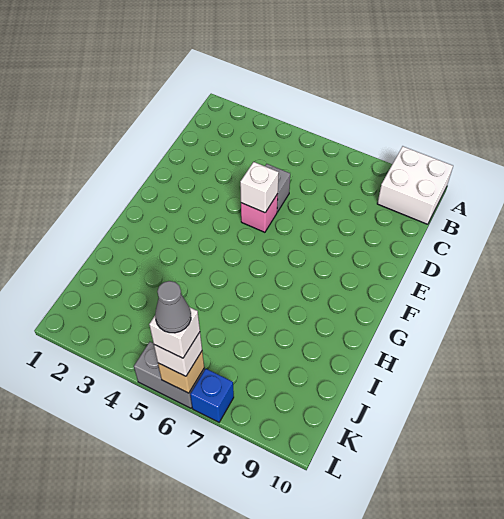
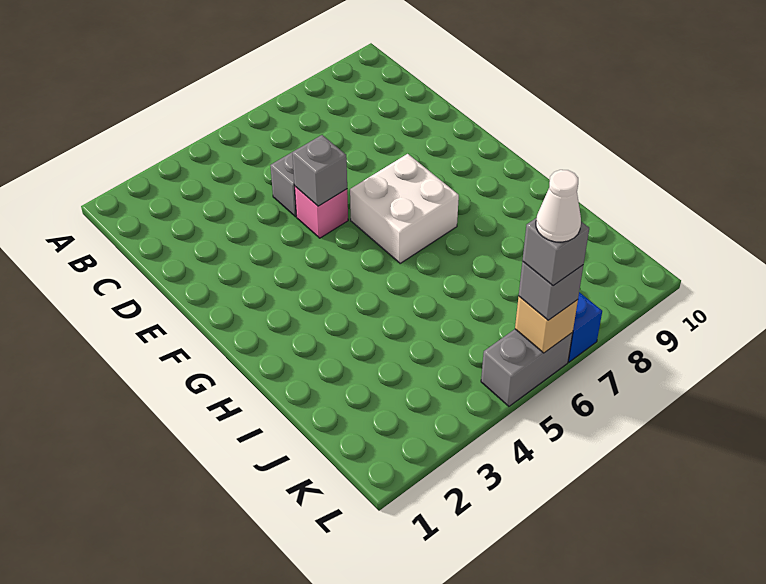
white brick A9:B10 level 1 -> white brick F6:G7 level 1
white brick E5 level 2 -> grey brick E5 level 2
white brick L6 level 3 -> grey brick L6 level 3
white brick L6 level 4 -> grey brick L6 level 4
grey cone L6 level 5 -> white cone L6 level 5

